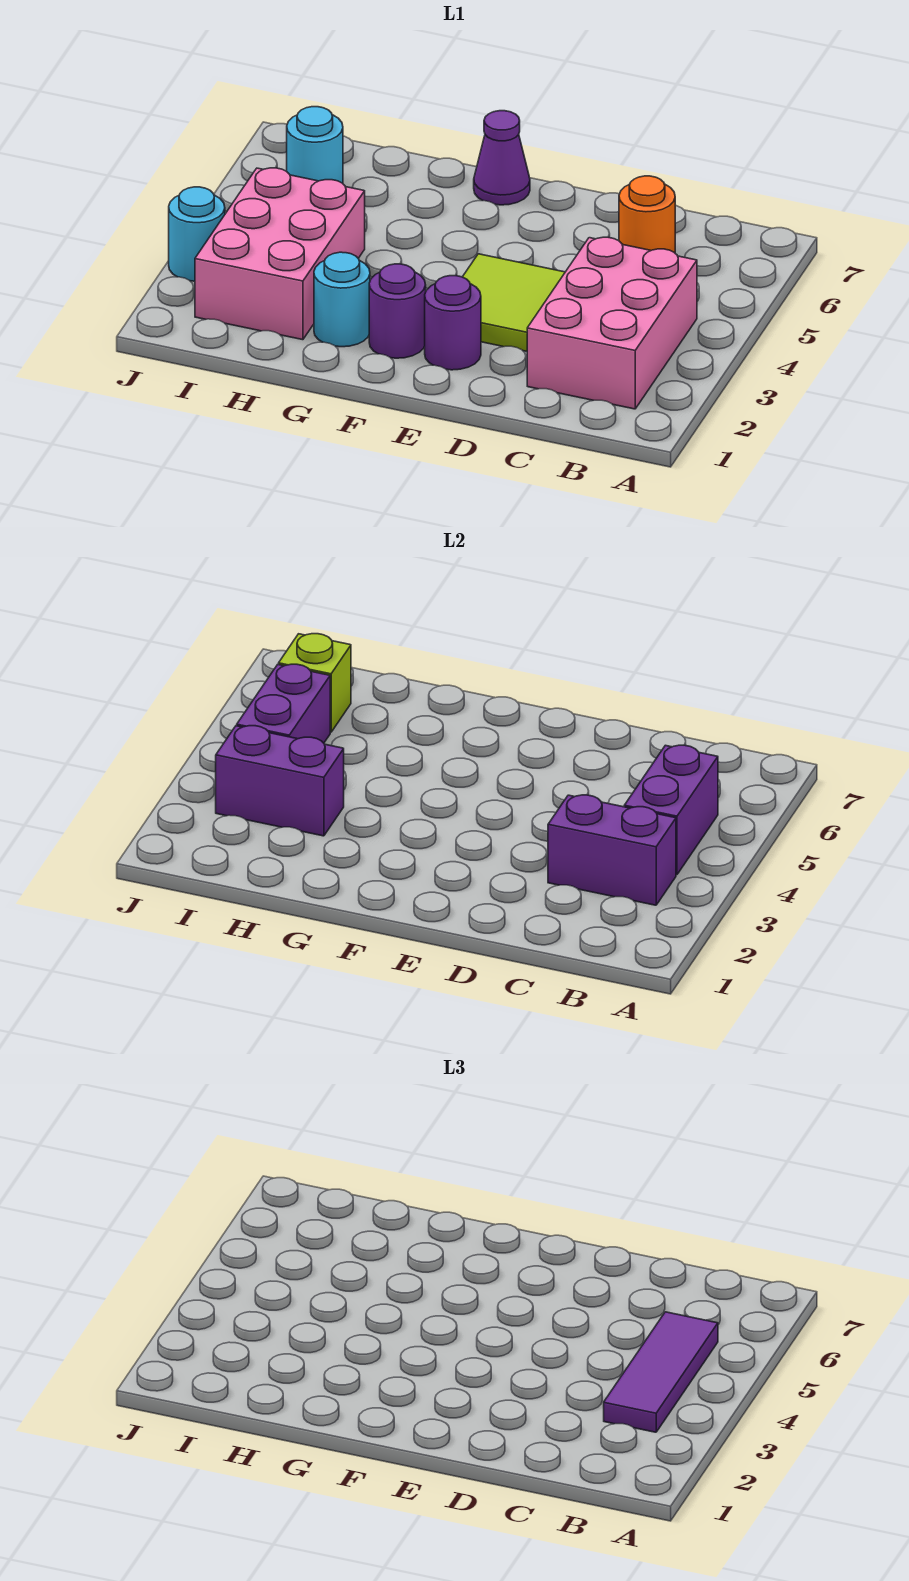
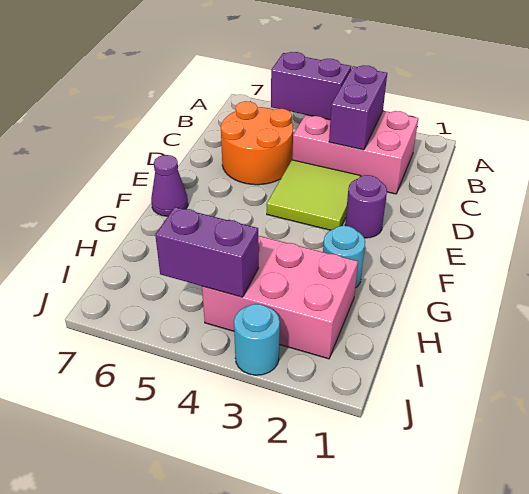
purple tile B3:B5 level 3 -> none
orange round brick C6 level 1 -> orange round brick C5:D6 level 1
purple round brick F2 level 1 -> none
purple brick H3:I3 level 2 -> none
cyan round brick I6 level 1 -> none
lime brick I6 level 2 -> none

